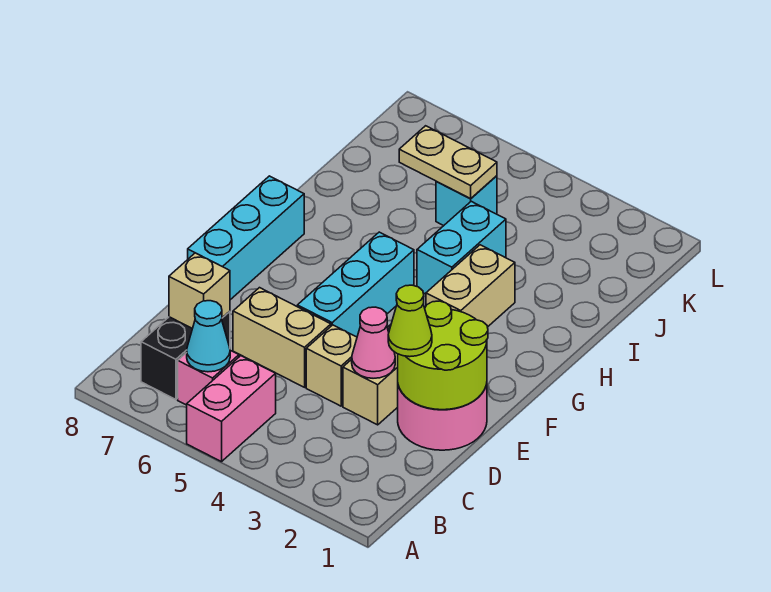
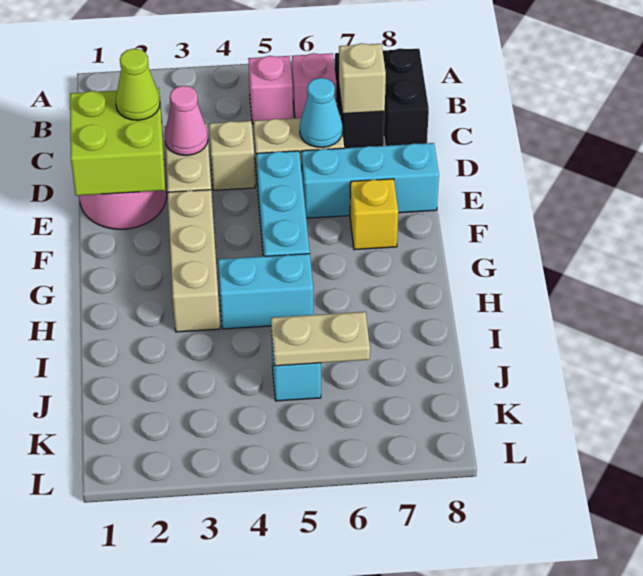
pink brick A5:B5 level 1 -> pink brick B5 level 1
cyan cone B6 level 2 -> cyan cone D6 level 2
none -> black brick B8:C8 level 1
lime round brick D1:E2 level 2 -> lime brick D1:E2 level 2
cyan brick E8:G8 level 1 -> cyan brick E6:E8 level 1
none -> yellow brick F7 level 1
tan brick G3:H3 level 1 -> tan brick F3:H3 level 1
cyan brick H4:I4 level 1 -> cyan brick H4:H5 level 1

